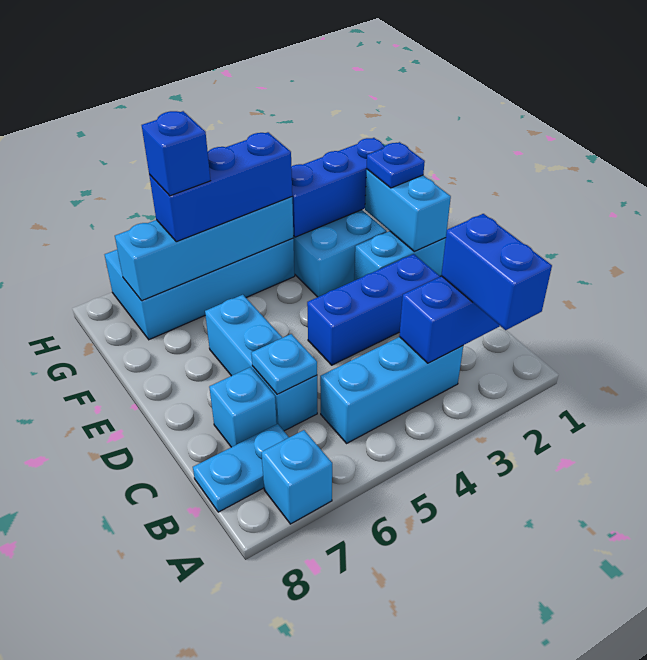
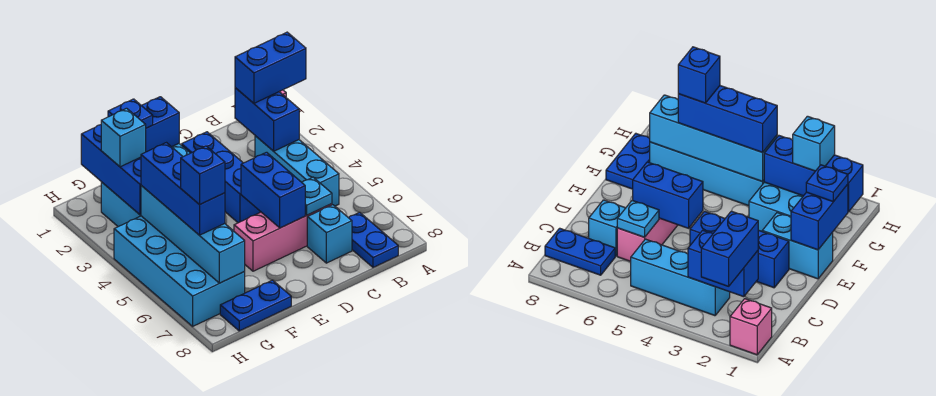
none -> pink brick A1 level 1
cyan brick A7 level 1 -> cyan brick G2 level 3
cyan plate B7:B8 level 1 -> blue plate B7:B8 level 1
cyan brick C6:E6 level 1 -> pink brick C6:E6 level 1
none -> blue brick D5:D6 level 2
cyan brick E1:F1 level 2 -> blue brick E1:F1 level 2
none -> blue plate F8:G8 level 1

